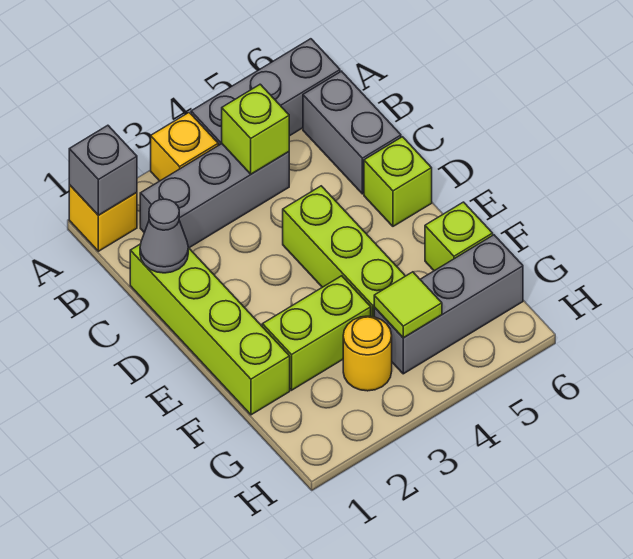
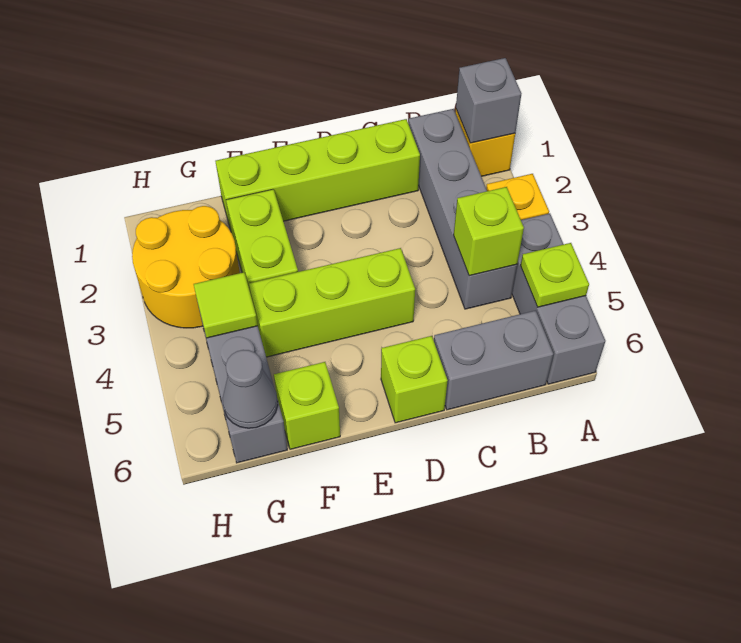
none -> lime plate A5 level 2
grey brick B2:B4 level 1 -> grey brick B1:B4 level 1
grey cone C1 level 2 -> grey cone G6 level 2
yellow round brick G3 level 1 -> yellow round brick G2:H3 level 1

